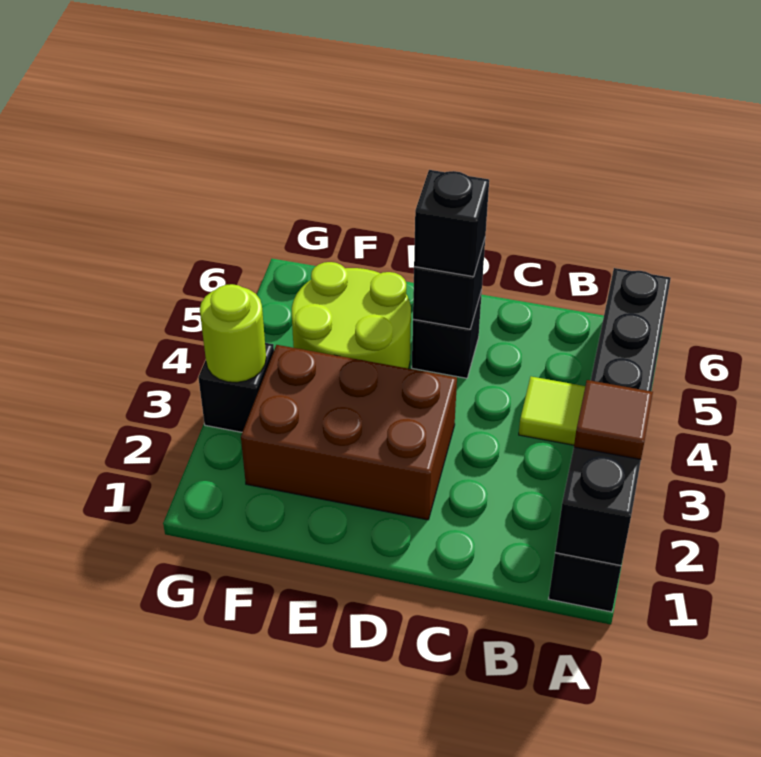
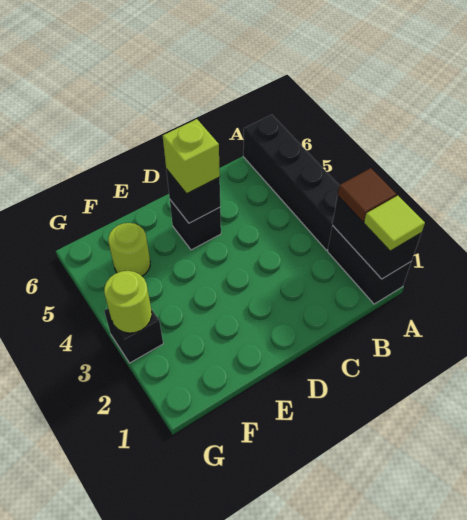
lime tile B4 level 1 -> lime tile A1 level 3
brown brick D2:F3 level 1 -> none
black brick D5 level 3 -> lime brick D5 level 3
lime round brick E4:F5 level 1 -> lime round brick F5 level 1

